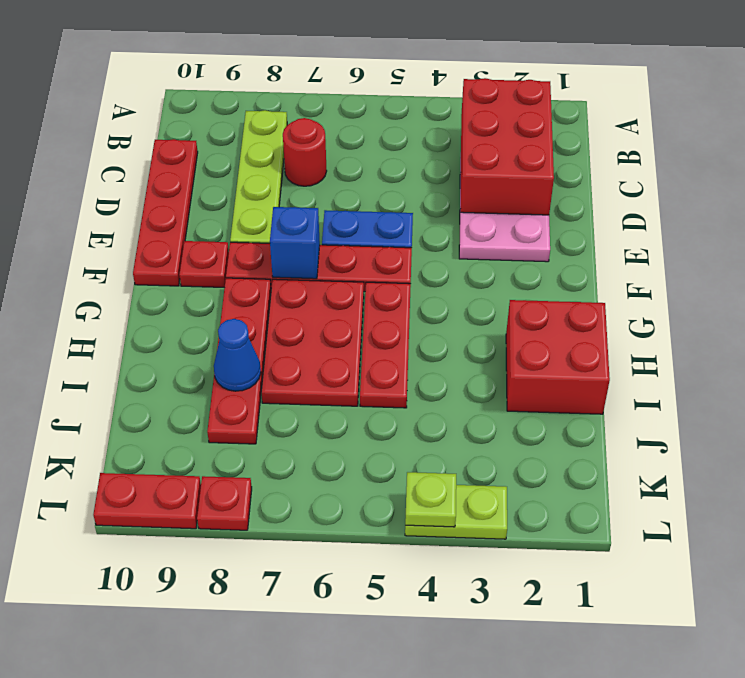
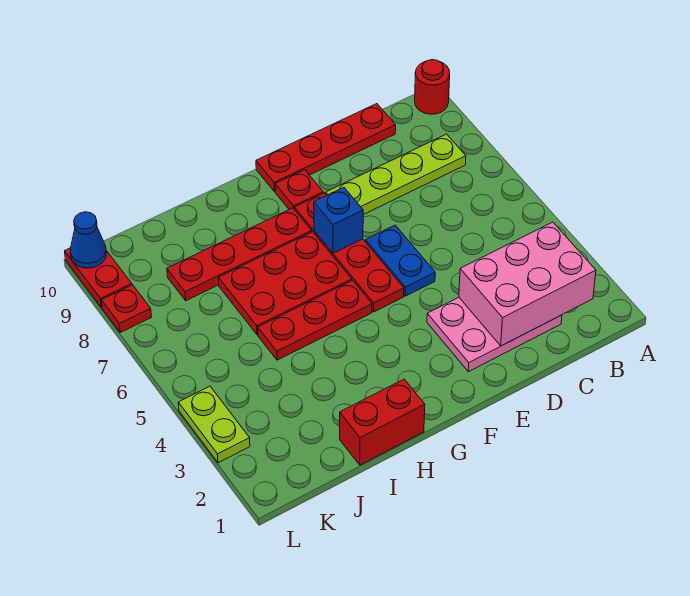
red brick B2:D3 level 2 -> pink brick B2:D3 level 2
red round brick C7 level 1 -> red round brick A10 level 1
red brick H1:I2 level 1 -> red brick H1:I1 level 1
blue cone I8 level 2 -> blue cone L10 level 2
lime plate L4 level 2 -> none

